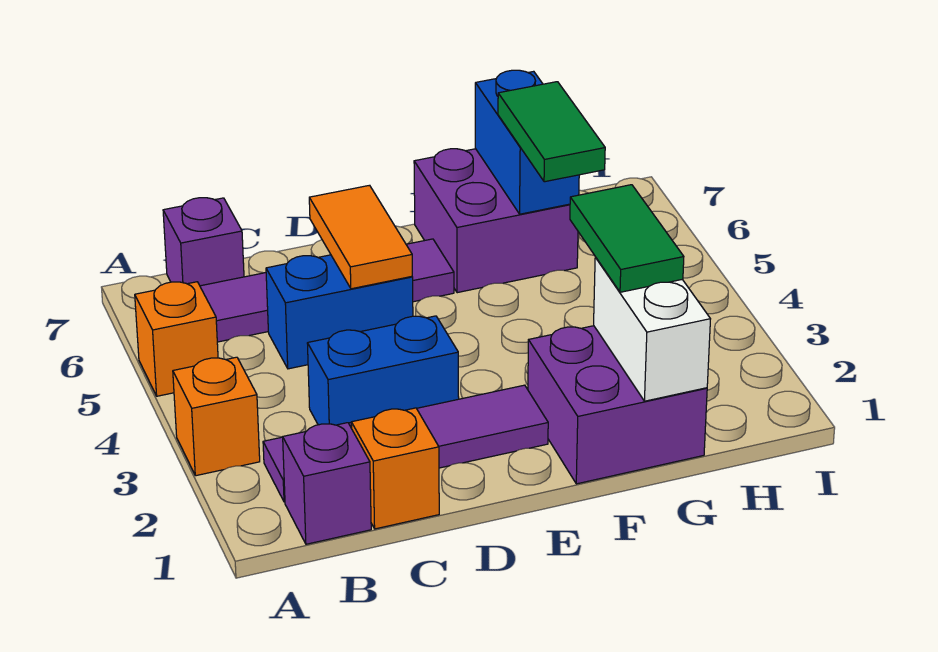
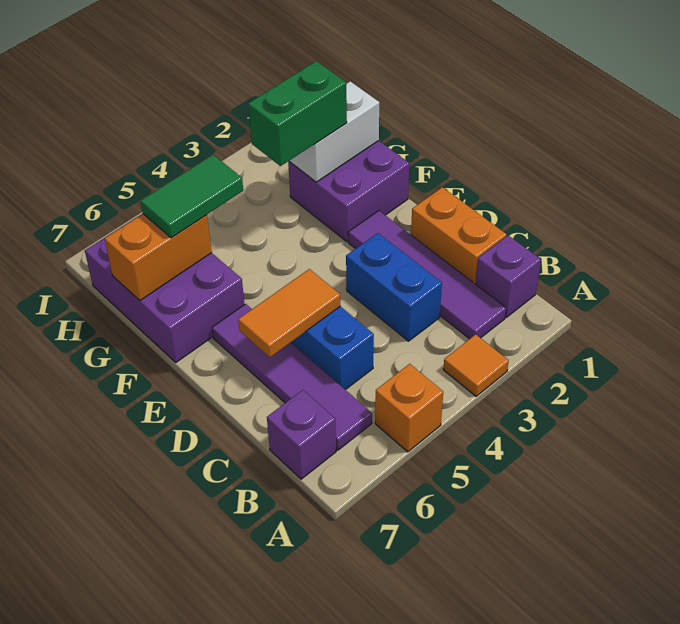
orange brick A3 level 1 -> orange tile A3 level 1
orange brick C1 level 1 -> orange brick C1:D1 level 1
purple brick F6:G7 level 1 -> purple brick F6:H7 level 1
green tile G2:G3 level 3 -> green brick G2:G3 level 3
blue brick G6:G7 level 2 -> orange brick G6:G7 level 2

